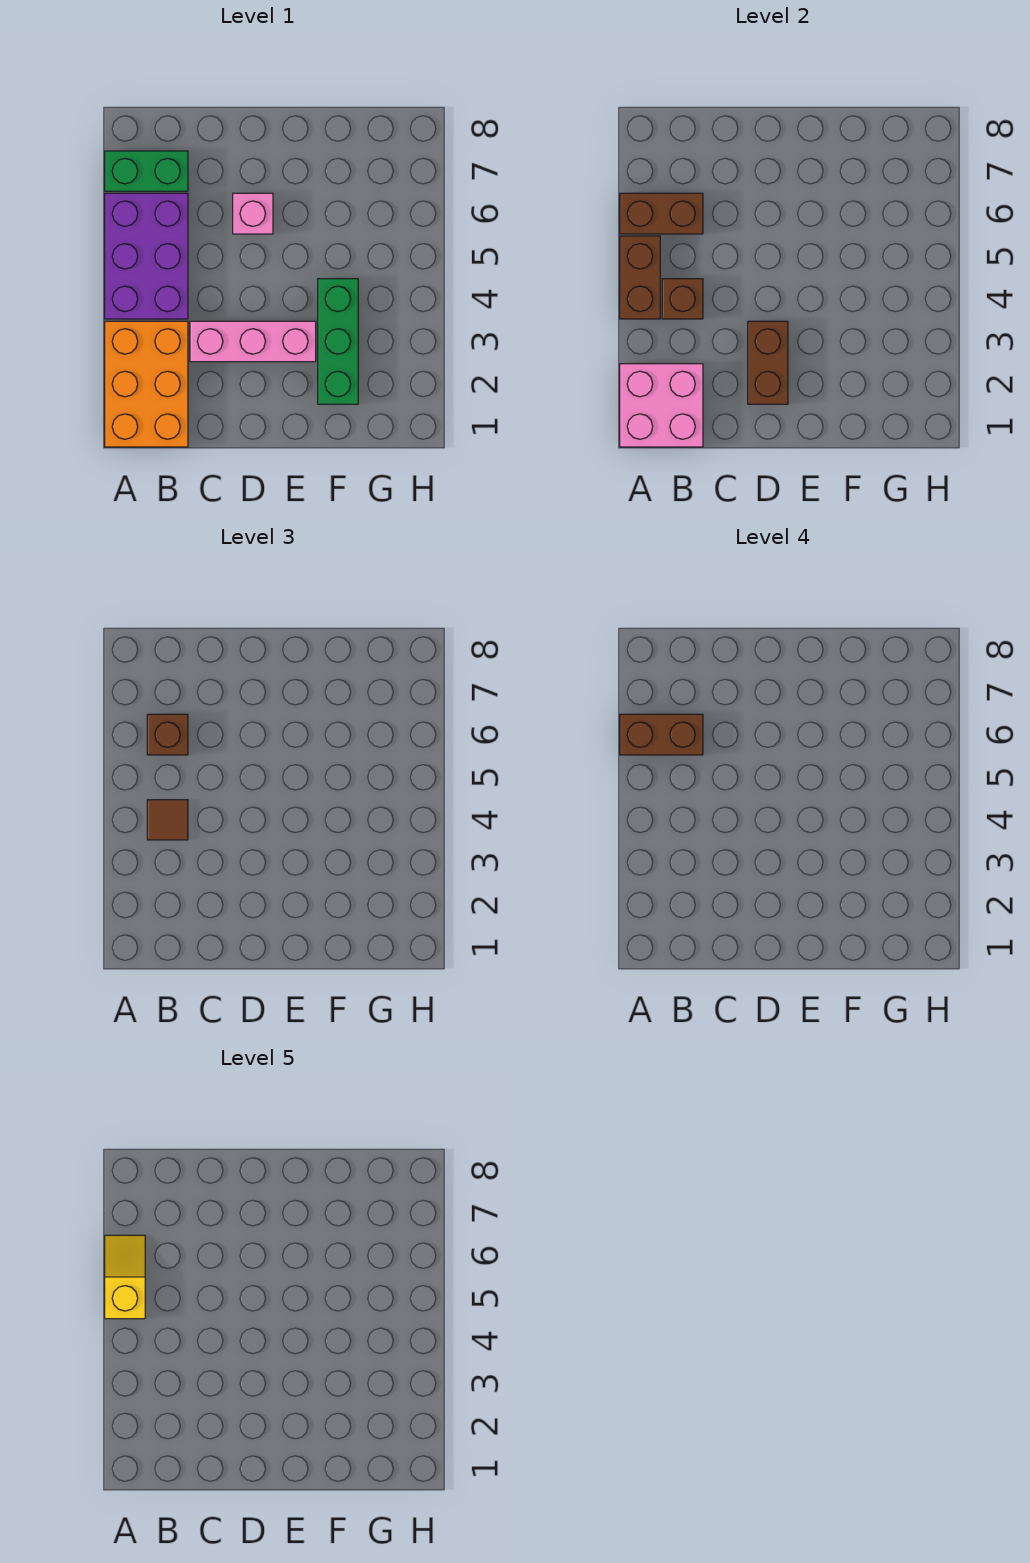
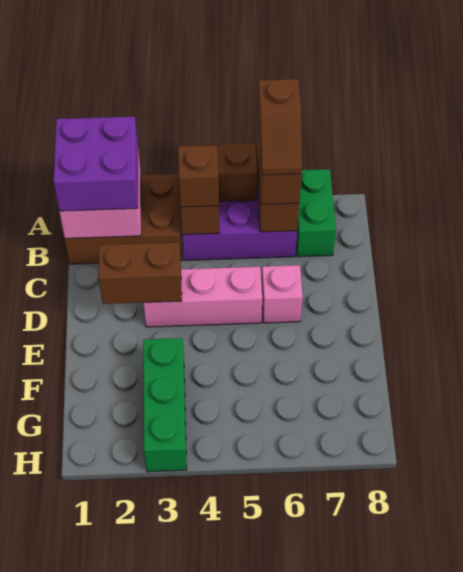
orange brick A1:B3 level 1 -> brown brick A1:B3 level 1
none -> purple brick A1:B2 level 3
yellow slope A5:A6 level 5 top 5 -> none
brown brick A6:B6 level 4 -> brown slope A6:B6 level 4 top A
brown tile B4 level 3 -> brown brick B4 level 3
pink brick C3:E3 level 1 -> pink brick D3:D5 level 1
green brick F2:F4 level 1 -> green brick F3:H3 level 1

